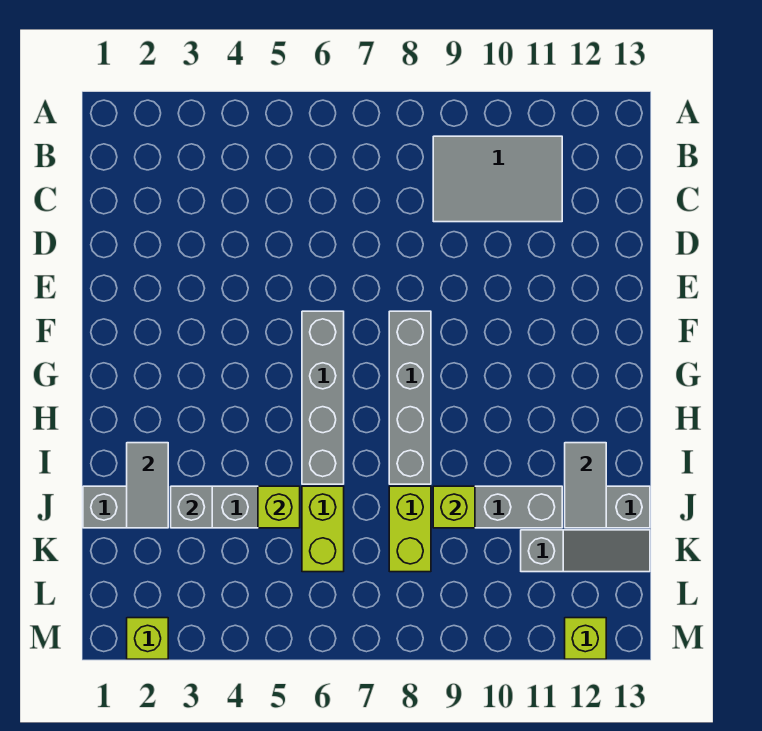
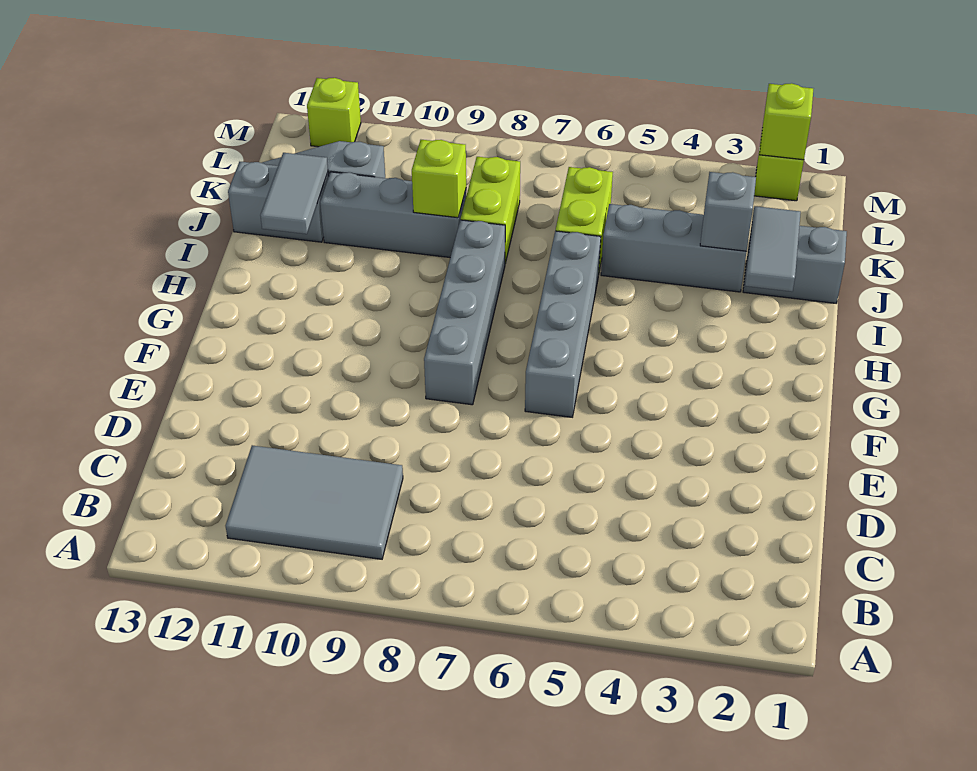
lime brick J5 level 2 -> lime brick M2 level 2

